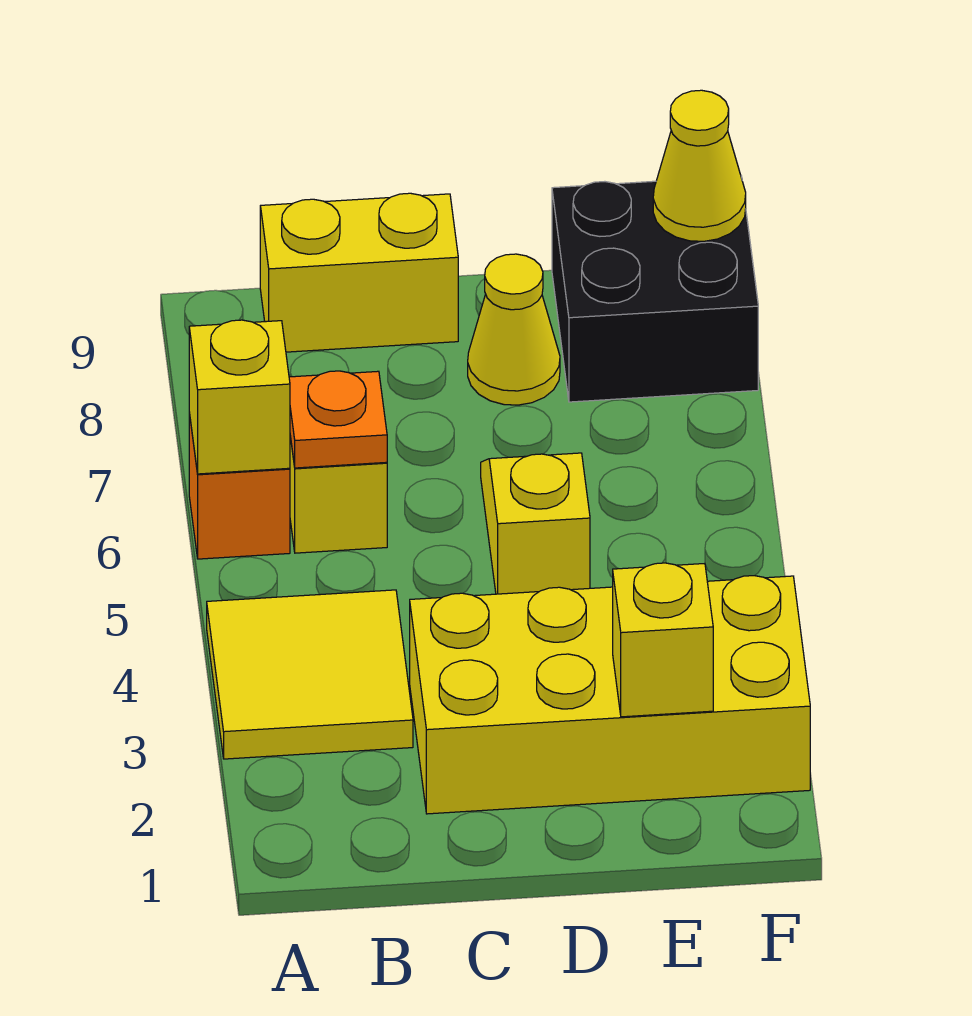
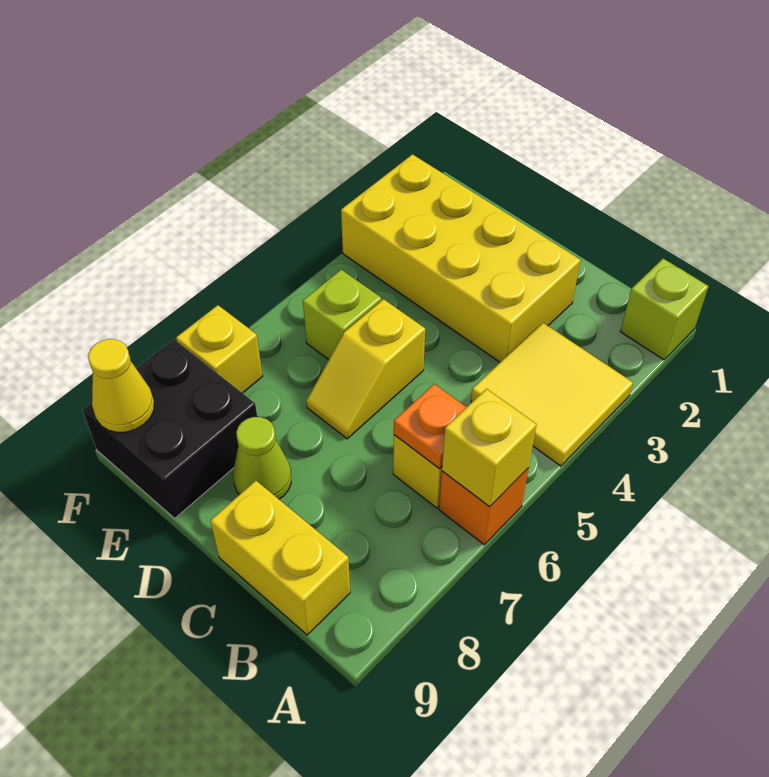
none -> lime brick A1 level 1
yellow cone D8 level 1 -> lime cone D8 level 1
yellow brick E2 level 2 -> yellow brick F7 level 1
none -> lime brick E5 level 1

